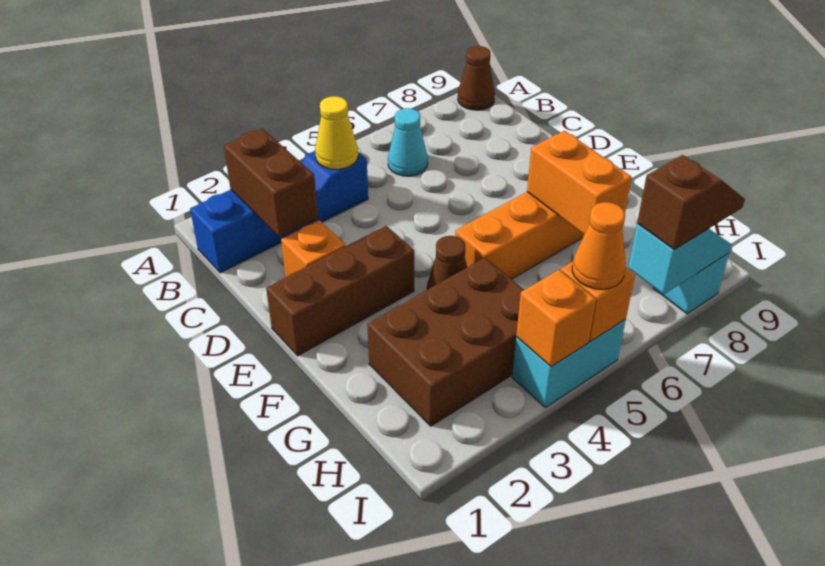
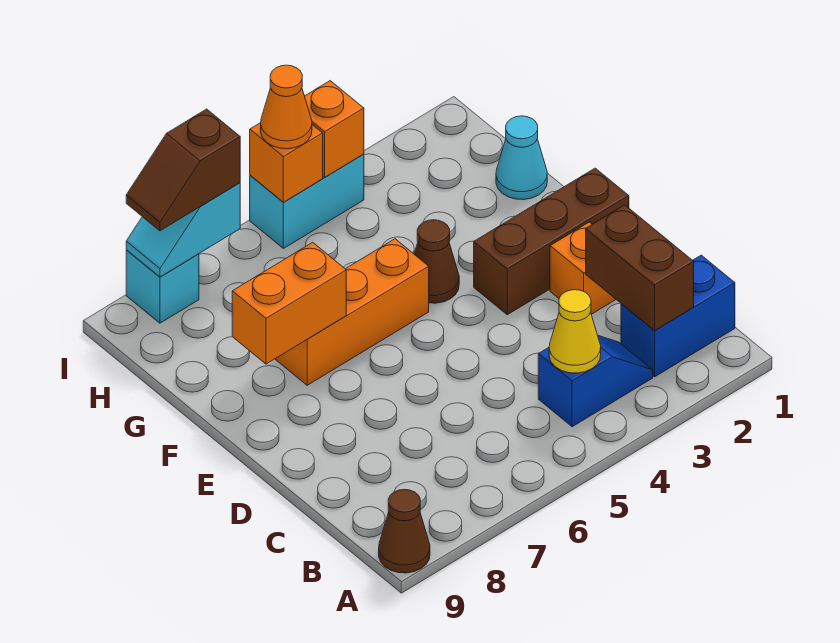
cyan cone B6 level 1 -> cyan cone G1 level 1
orange brick F7:G7 level 2 -> orange brick F7:F8 level 2
brown brick G2:H4 level 1 -> none

